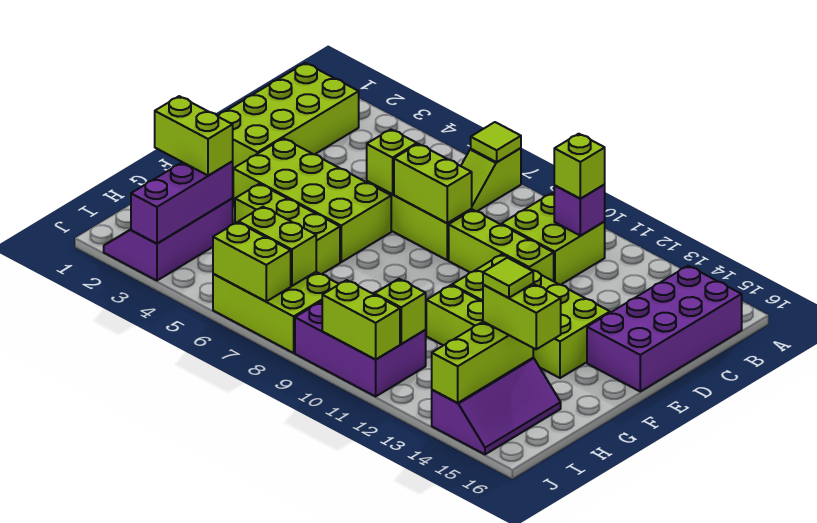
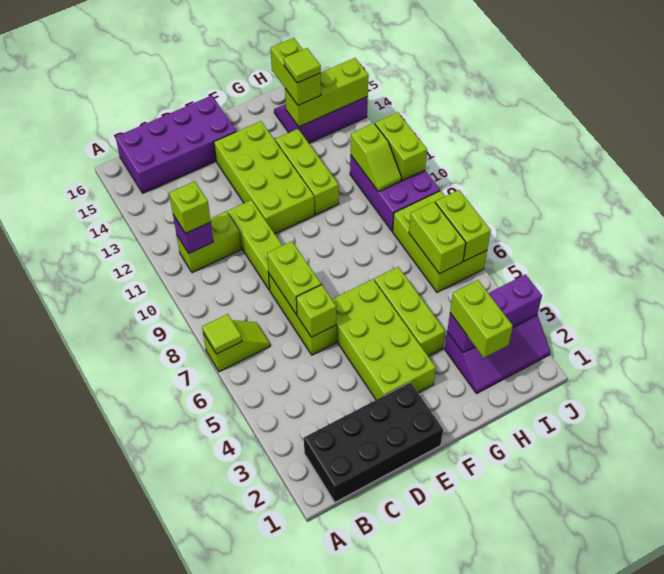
lime brick B1:E2 level 1 -> black brick B1:E2 level 1
lime brick B10:C11 level 1 -> lime brick B11:C11 level 1

